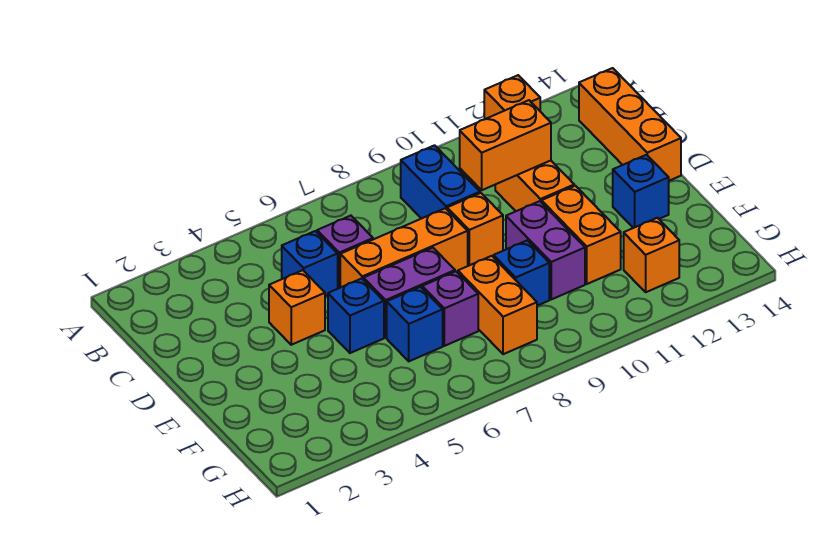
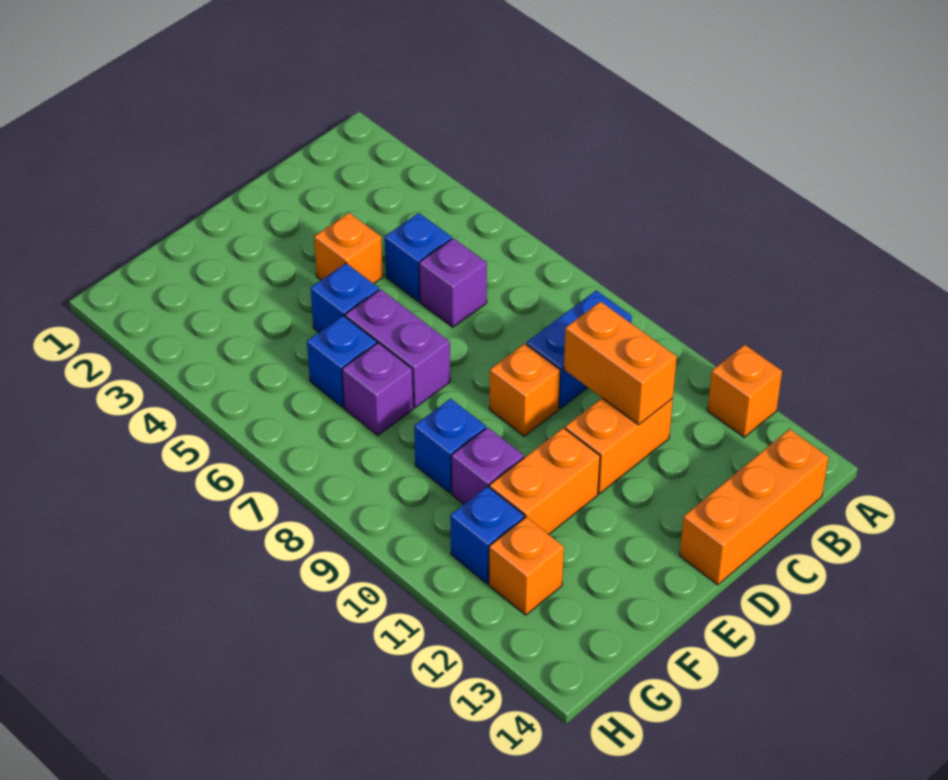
orange brick D6:D8 level 1 -> none
purple brick E10:F10 level 1 -> purple brick F10 level 1
blue brick E13 level 1 -> blue brick G11 level 1
orange brick F8:G8 level 1 -> none

